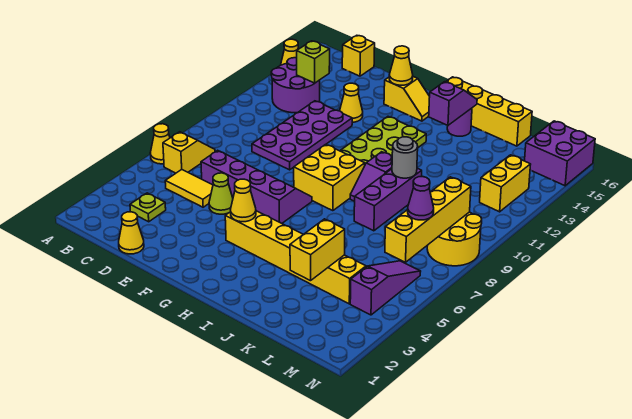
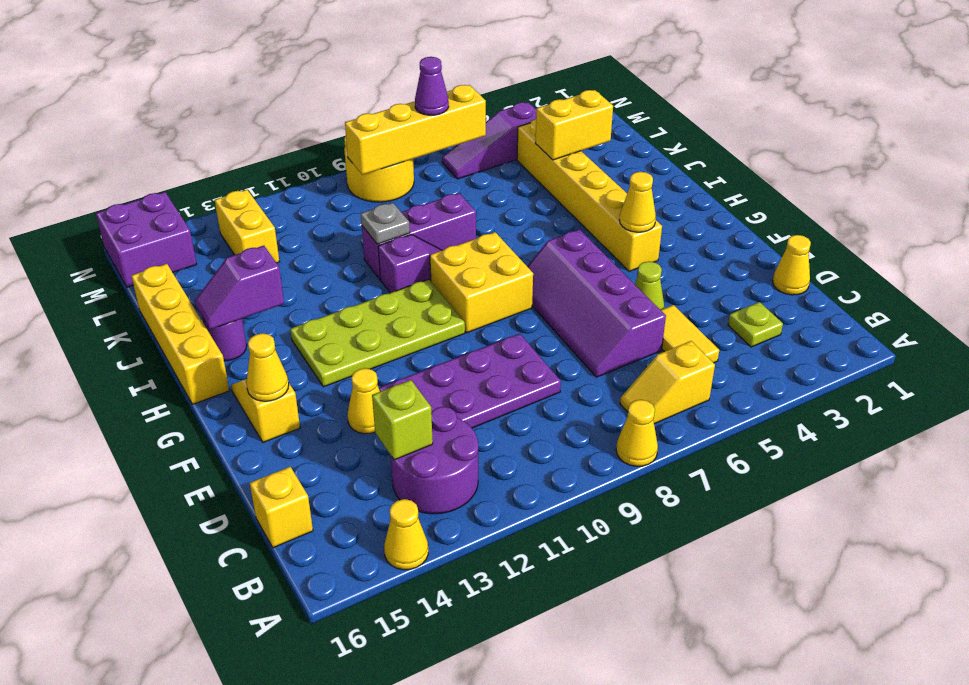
yellow cone A6 level 1 -> yellow cone A8 level 1
grey round brick J10 level 2 -> grey plate J10 level 2
yellow brick M12:M13 level 1 -> yellow brick L13:M13 level 1

